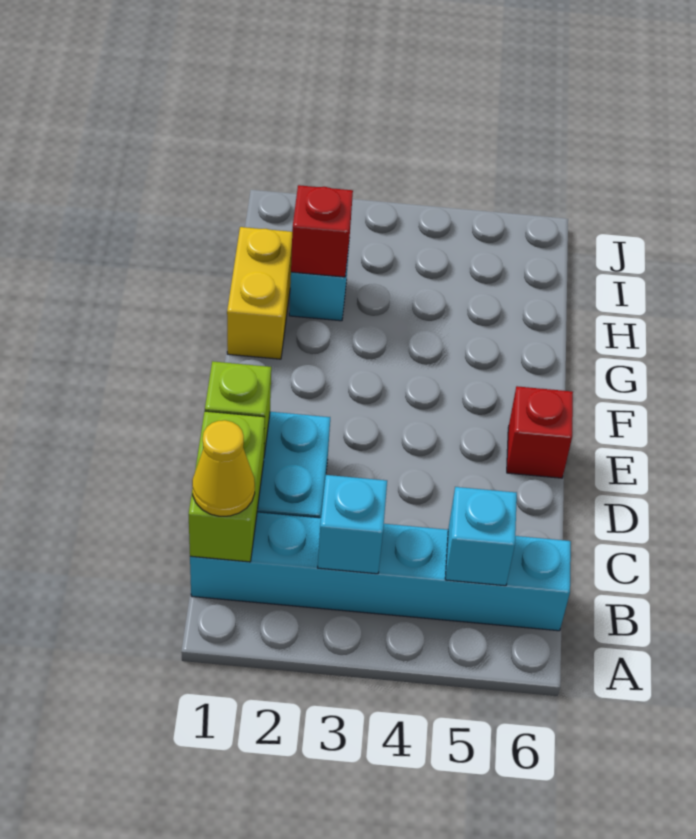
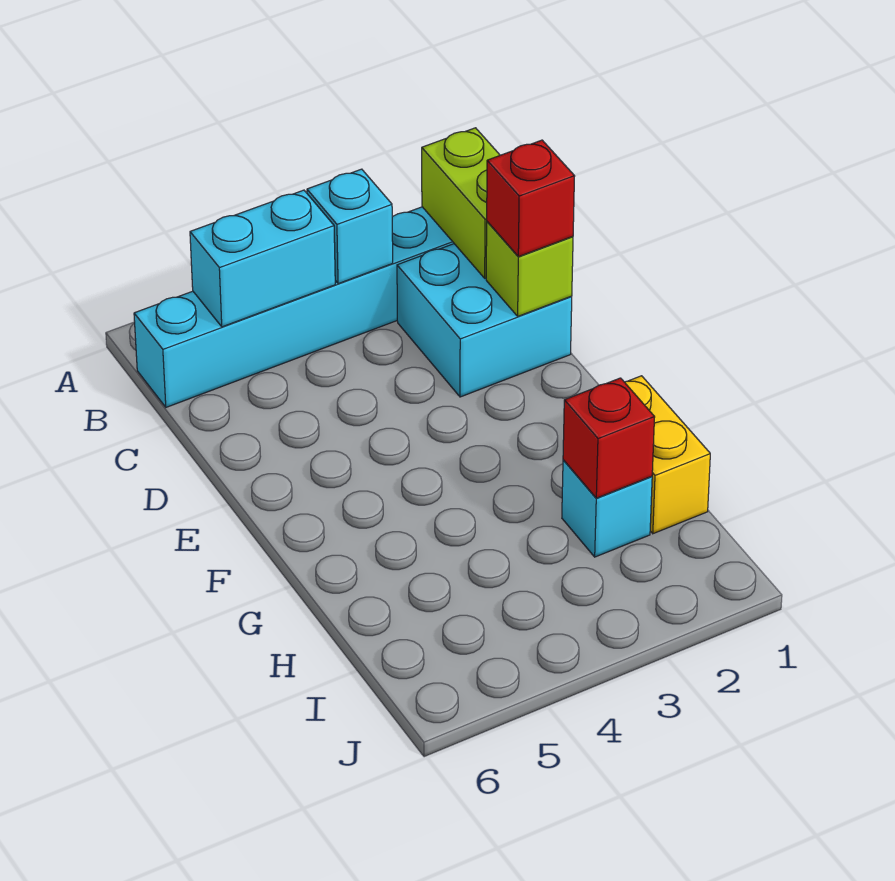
yellow cone B1 level 3 -> none
cyan brick B5 level 2 -> cyan brick B4:B5 level 2
red brick E6 level 1 -> red brick D1 level 3

